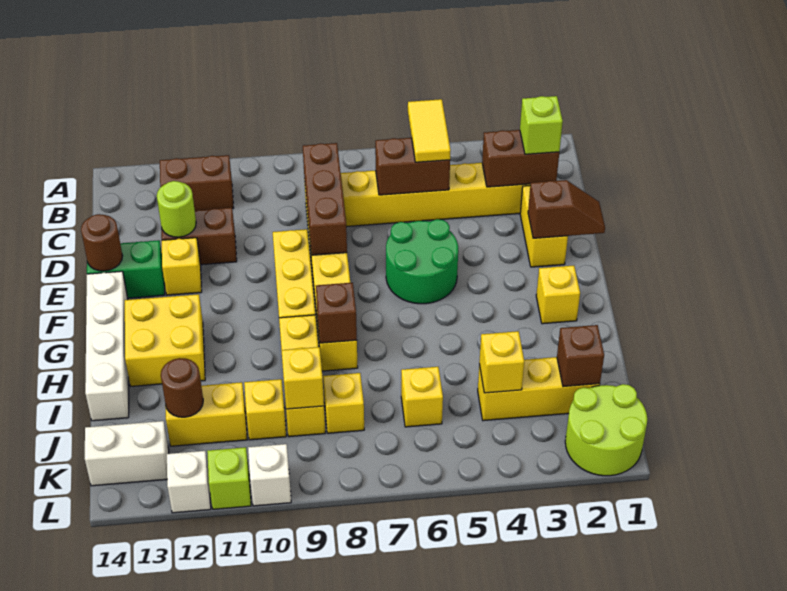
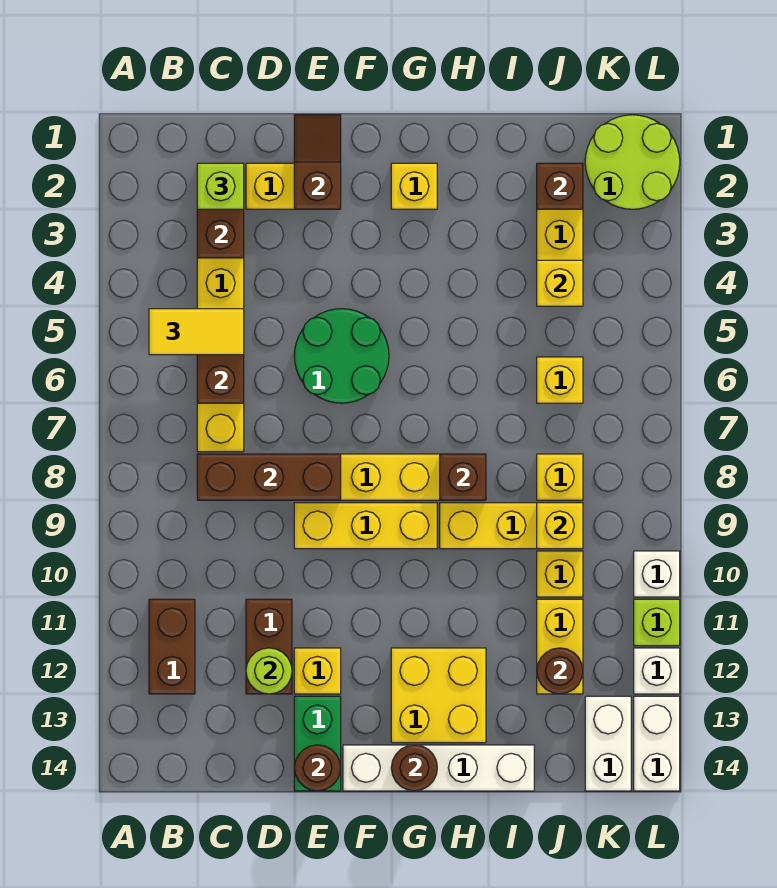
none -> brown round brick G14 level 2
none -> white brick L13:L14 level 1

